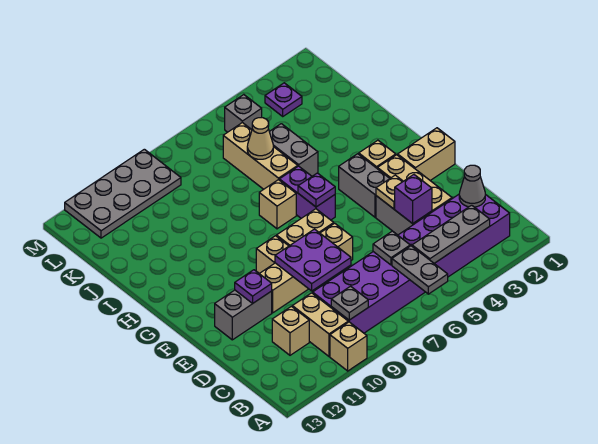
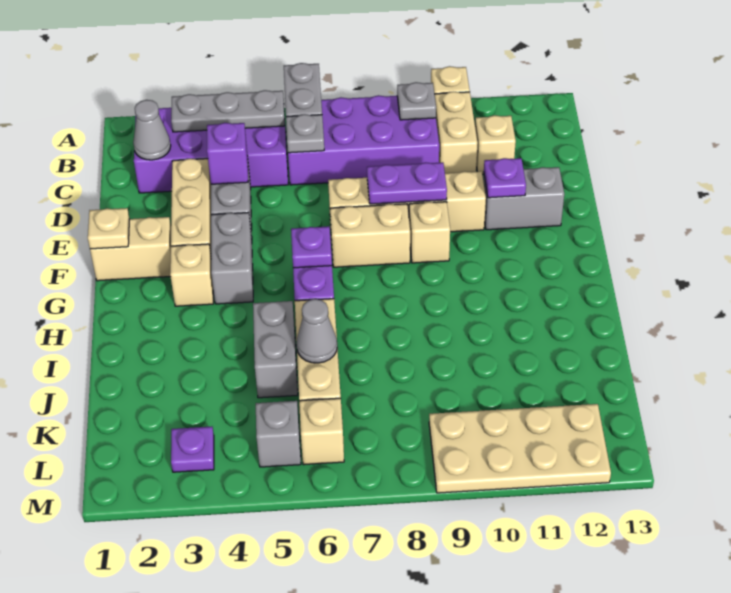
purple plate D8:E9 level 2 -> purple plate E8:E9 level 2
tan plate E4 level 2 -> tan plate F1 level 2
tan brick H7 level 1 -> tan brick L6 level 1
tan cone J6 level 2 -> grey cone J6 level 2
grey plate L9:M12 level 1 -> tan plate L9:M12 level 1

